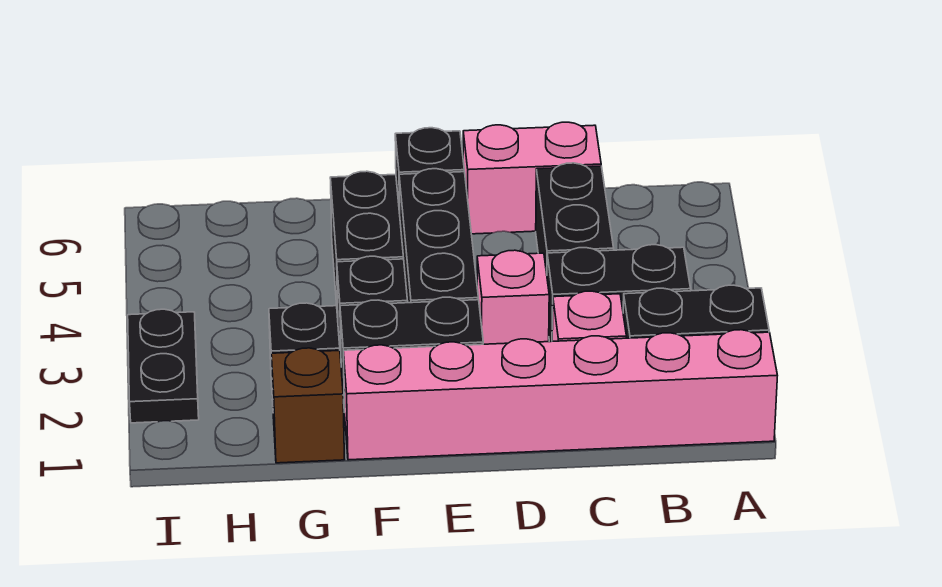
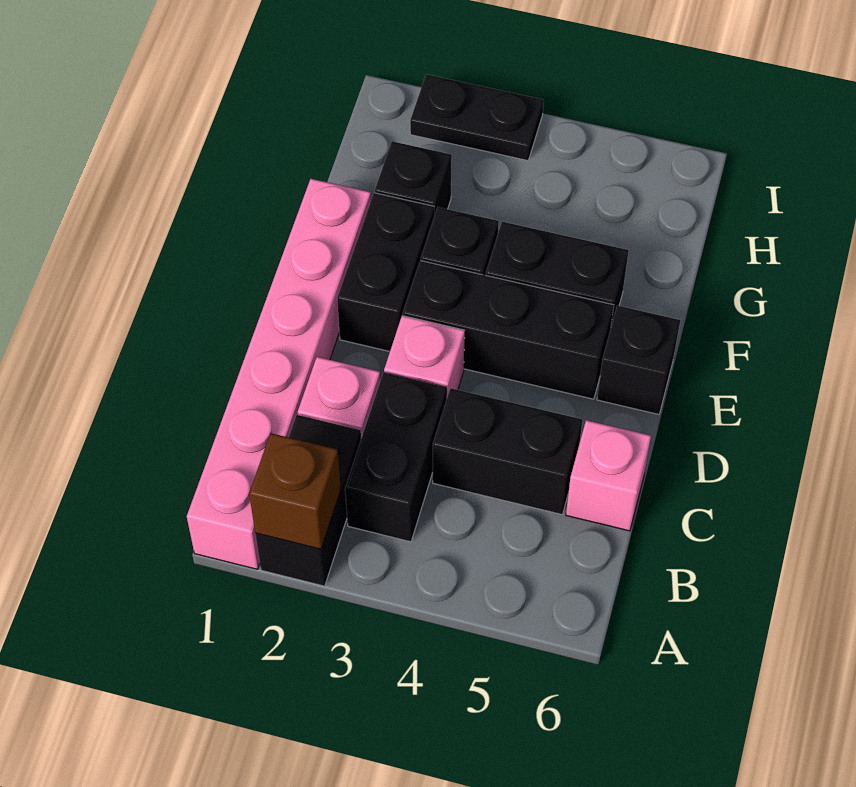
pink brick C6:D6 level 1 -> pink brick C6 level 1
brown brick G1 level 1 -> brown brick A2 level 2

